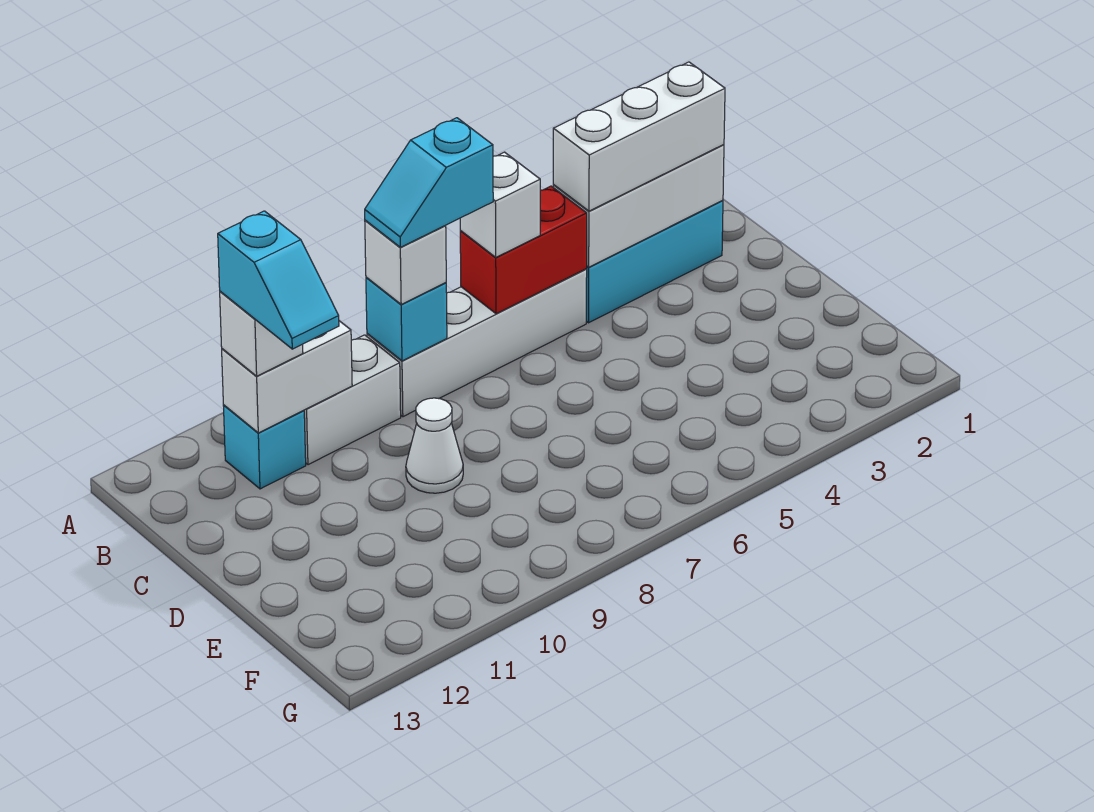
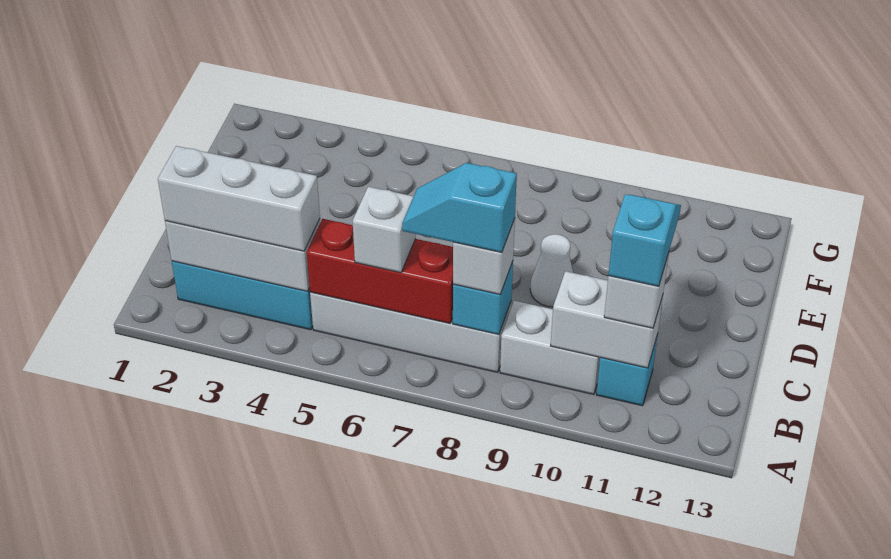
red brick B5:B6 level 2 -> red brick B5:B7 level 2
cyan slope B7:B8 level 4 top 7 -> cyan slope B7:B8 level 4 top 8

